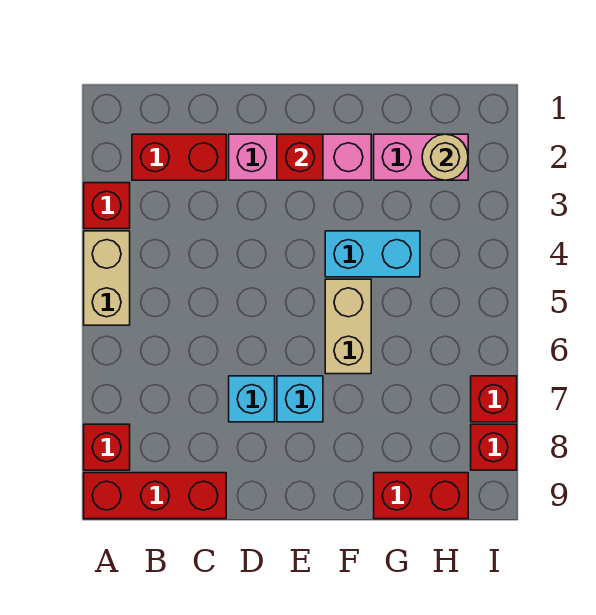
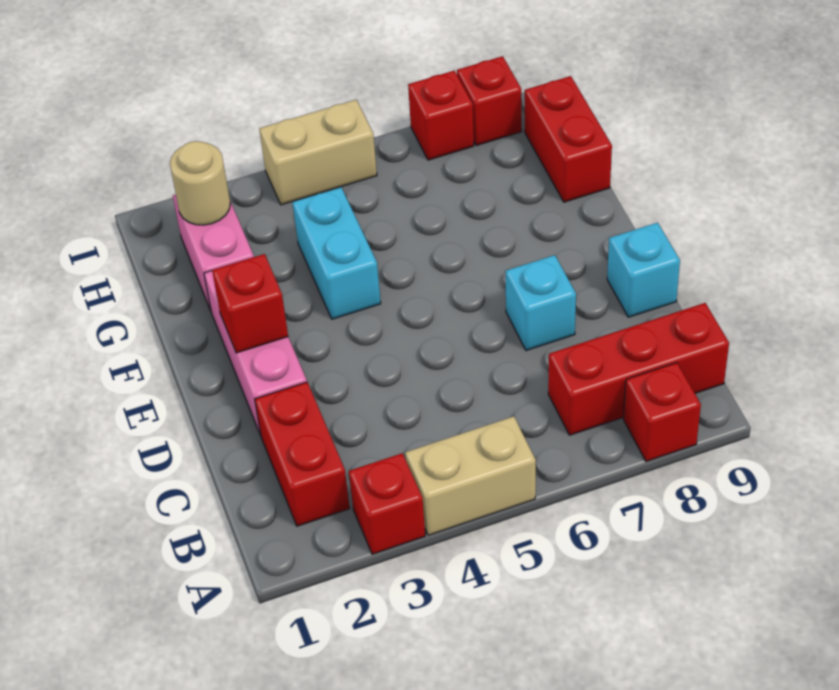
red brick A9:C9 level 1 -> red brick B7:B9 level 1
cyan brick E7 level 1 -> cyan brick D9 level 1
tan brick F5:F6 level 1 -> tan brick I4:I5 level 1

